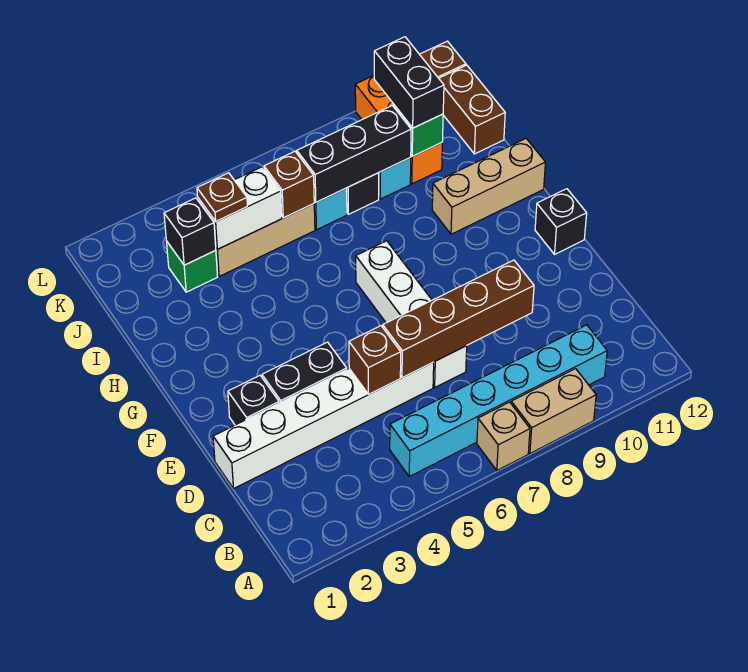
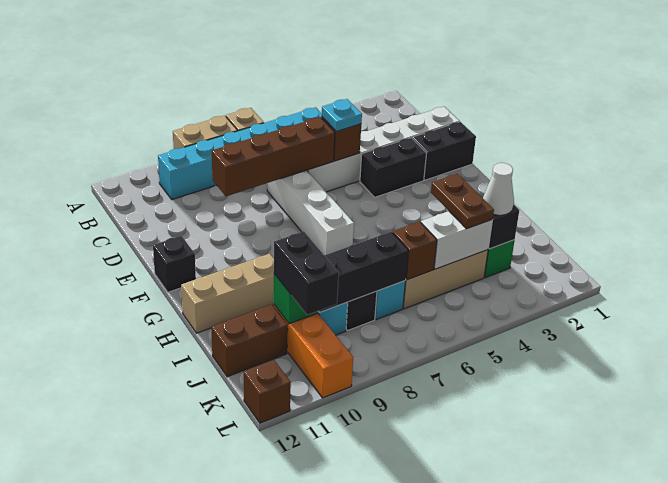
none -> cyan plate D5 level 3
black brick E2 level 1 -> black brick E1:E2 level 1
none -> white cone J3 level 3
brown plate J4 level 3 -> brown plate I4:J4 level 3
brown brick J12:K12 level 1 -> brown brick J11:J12 level 1

